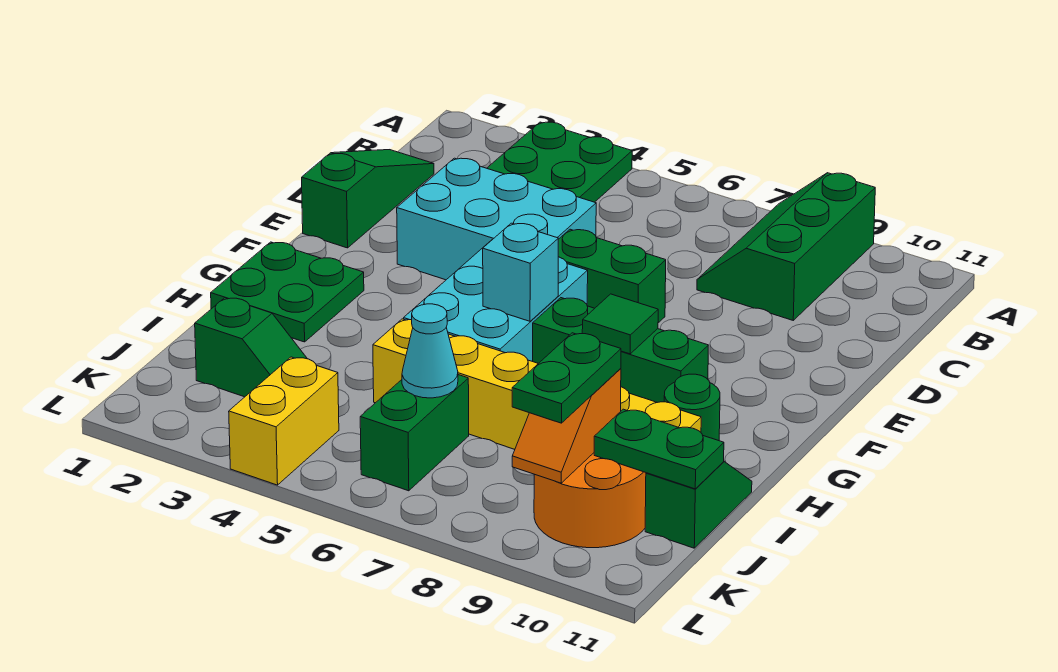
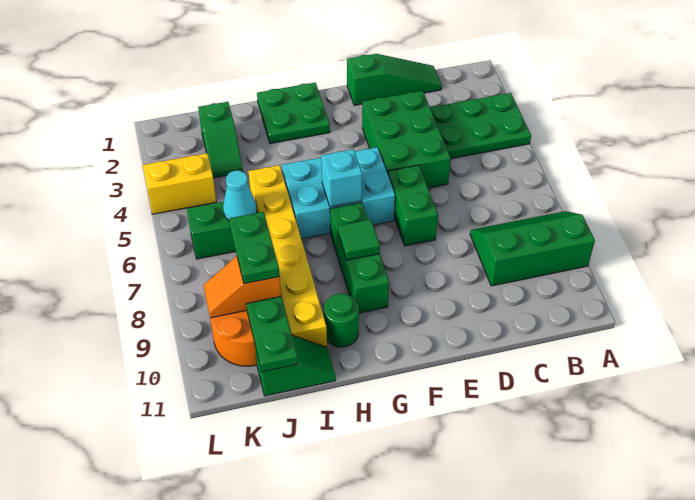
cyan brick D3:E5 level 1 -> green brick D3:E5 level 1
green plate J9:K9 level 3 -> green plate J8:J9 level 3

